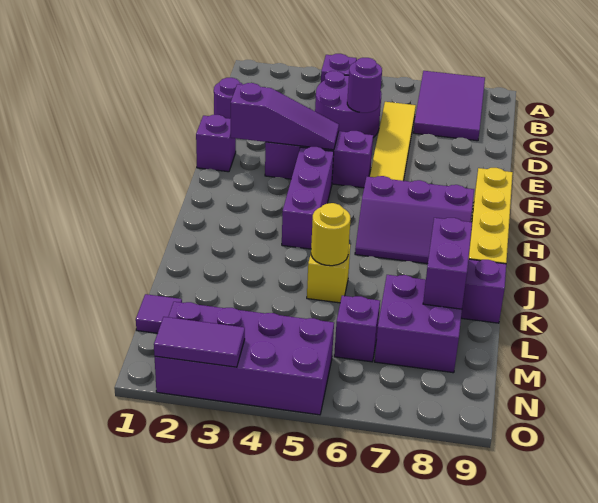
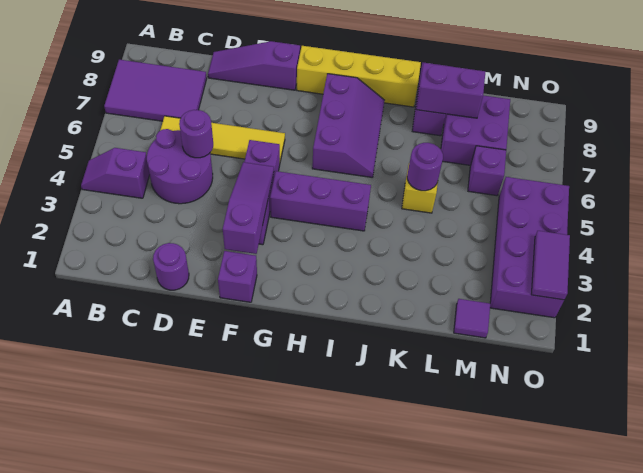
none -> purple slope D9:F9 level 1 top F
yellow round brick K5 level 2 -> purple round brick K5 level 2

